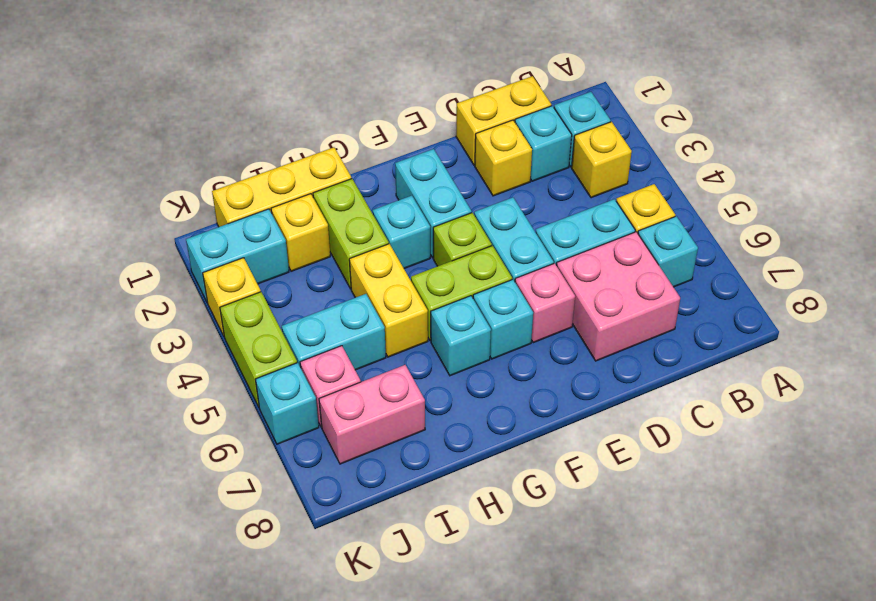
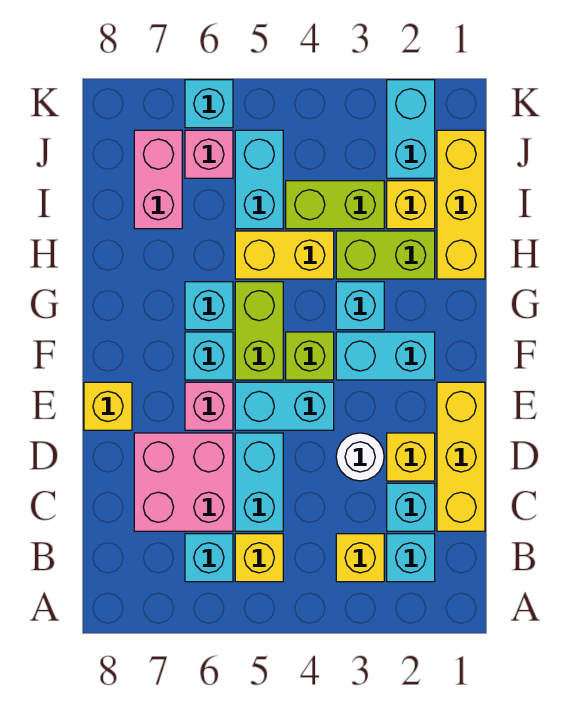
yellow brick C1:D1 level 1 -> yellow brick C1:E1 level 1
none -> white round brick D3 level 1
yellow brick K3 level 1 -> yellow brick E8 level 1
lime brick K4:K5 level 1 -> lime brick I3:I4 level 1

